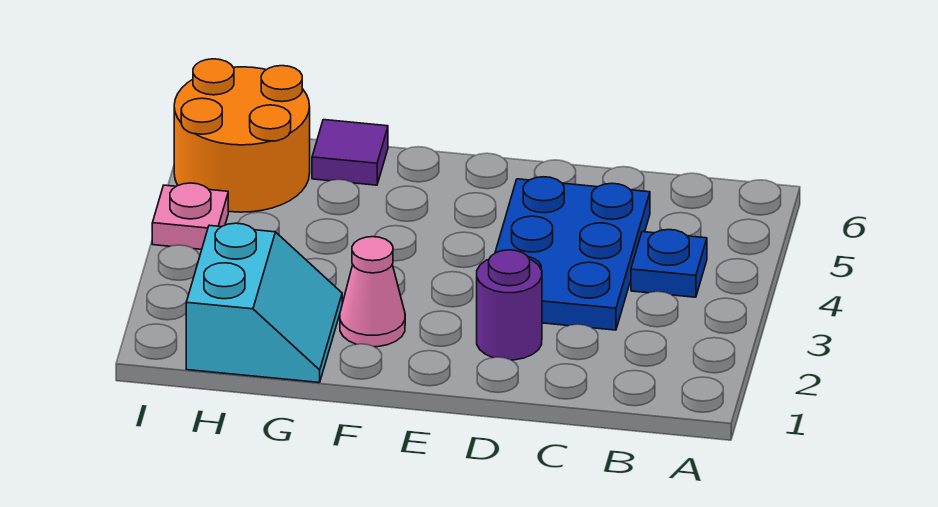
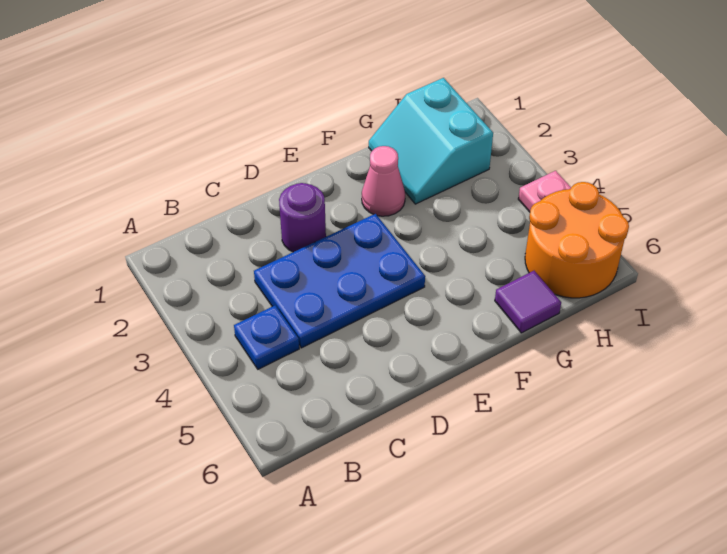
blue plate C3:D5 level 1 -> blue plate C3:E4 level 1

